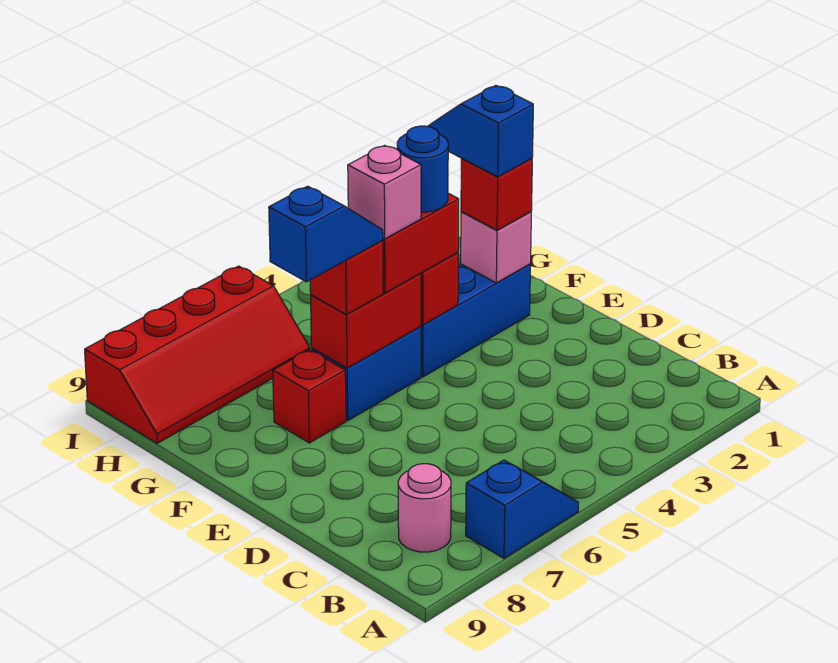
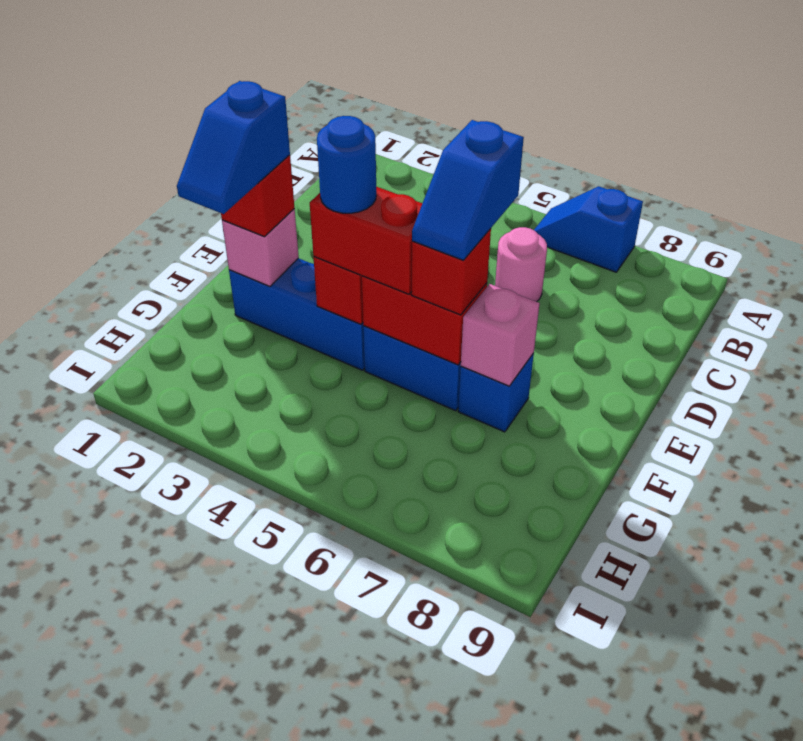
pink round brick B8 level 1 -> pink round brick C6 level 1
pink brick F5 level 4 -> pink brick F7 level 2
blue slope F6:F7 level 4 top 7 -> blue slope E6:F6 level 4 top E
red brick F7 level 1 -> blue brick F7 level 1
red slope H6:I9 level 1 top I -> none

